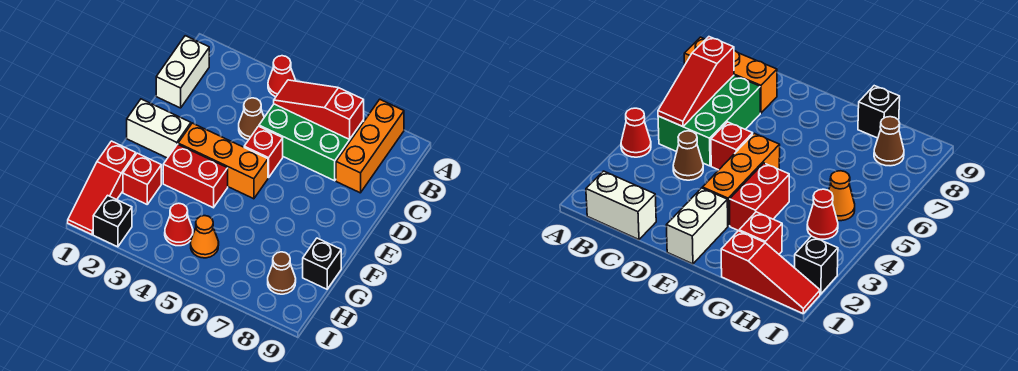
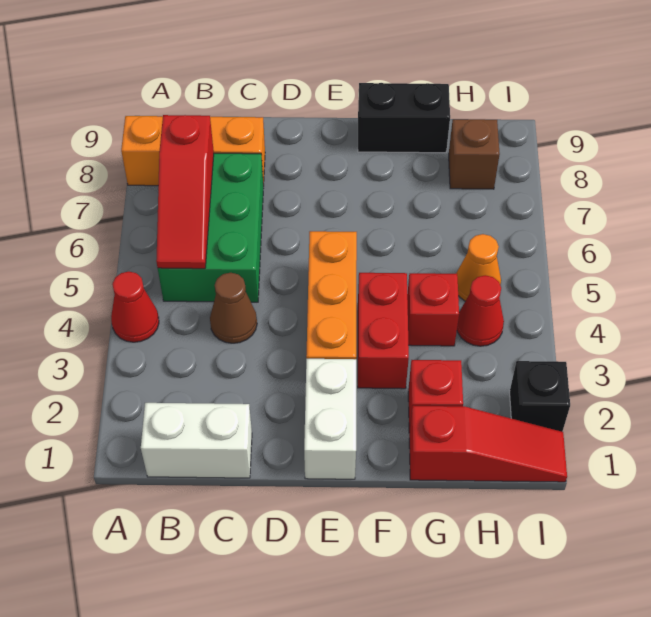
red brick D5 level 1 -> red brick G4 level 1
black brick G9 level 1 -> black brick F9:G9 level 1
brown cone H8 level 1 -> brown brick H8 level 1

